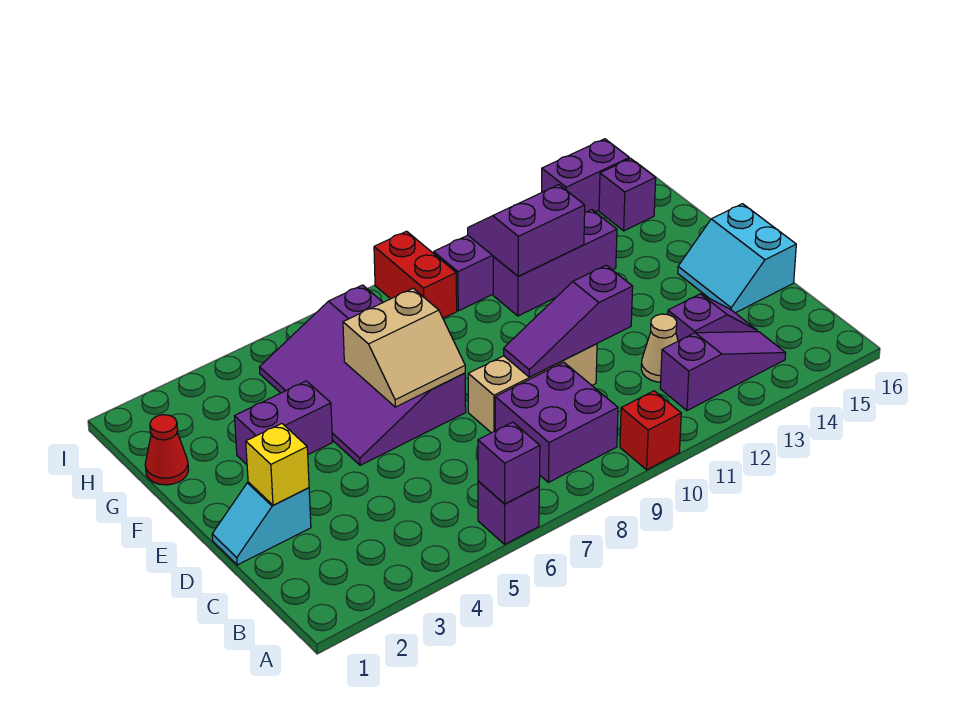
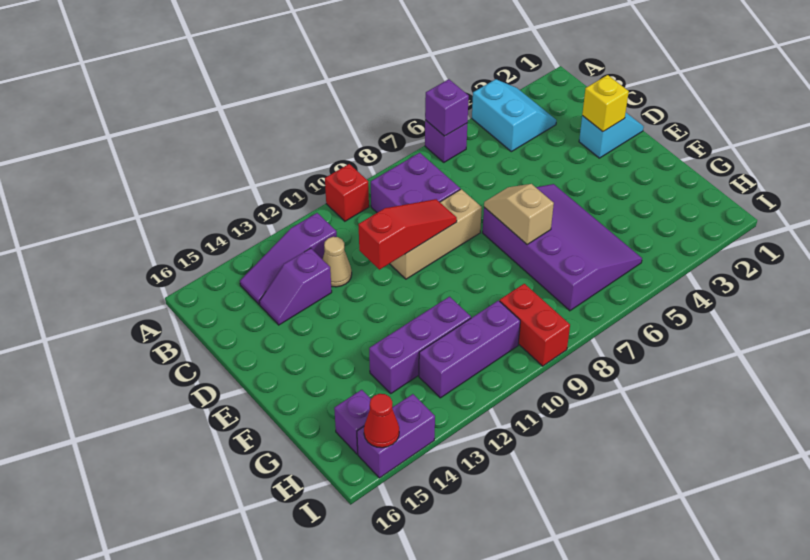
purple slope D9:D11 level 2 top 11 -> red slope D9:D11 level 2 top 11
cyan slope D15:E16 level 1 top 16 -> cyan slope A3:B4 level 1 top 4
tan slope E6:F7 level 2 top F -> tan slope E7:F7 level 2 top F
purple brick F3:F4 level 1 -> none
red cone G1 level 1 -> red cone I15 level 2
purple slope G11:H12 level 2 top G -> none

